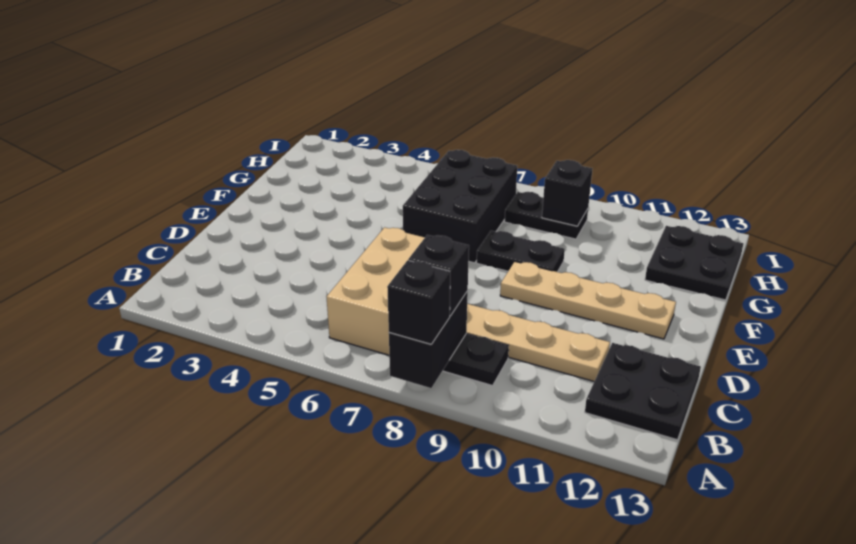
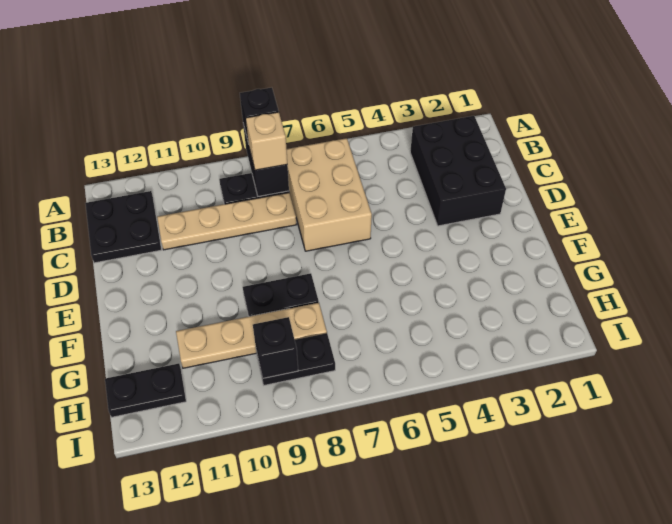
black brick B8 level 3 -> tan brick B8 level 3
tan plate E9:E12 level 1 -> tan plate G8:G11 level 1
black brick F6:H7 level 1 -> black brick B2:D3 level 1
black plate G12:H13 level 1 -> black plate H12:H13 level 1

